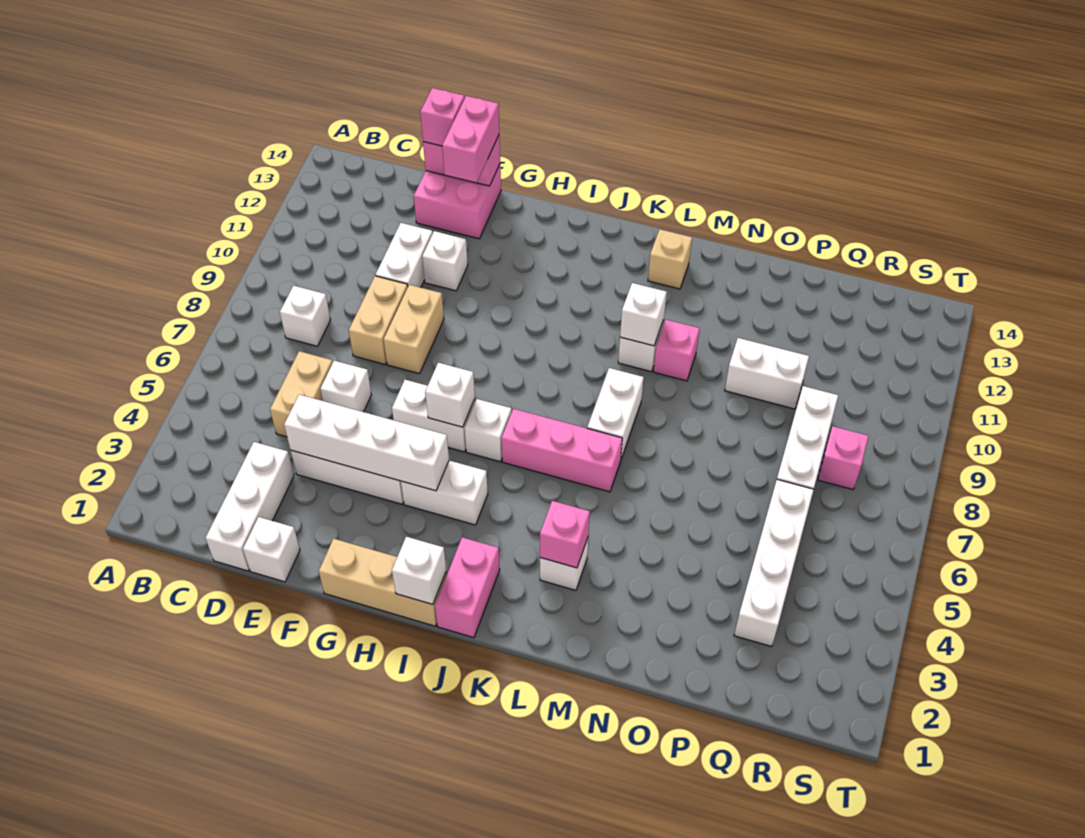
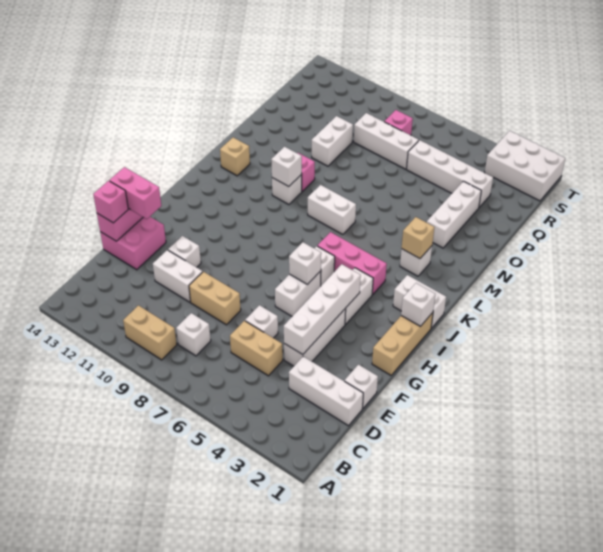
tan brick F8:F9 level 1 -> tan brick B9:B10 level 1
pink brick J1:J2 level 1 -> white brick J1:J2 level 1
pink brick J6:L6 level 1 -> pink brick J4:J6 level 1
pink brick L3 level 2 -> tan brick L3 level 2
none -> white brick N3:P3 level 1
none -> white brick S1:T3 level 1

